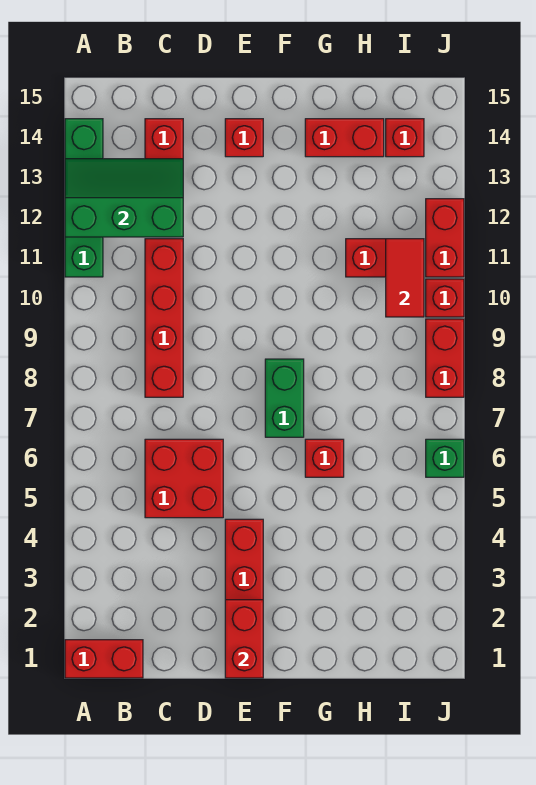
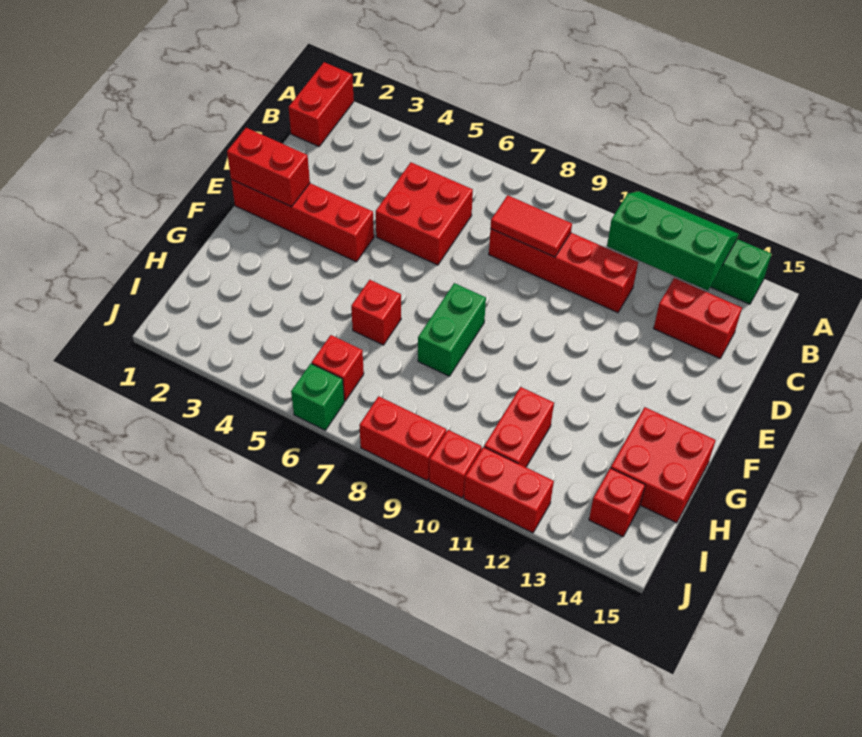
green slope A12:C13 level 2 top 12 -> green slope A11:B13 level 2 top B
red brick E14 level 1 -> red brick I6 level 1
green brick F7:F8 level 1 -> green brick F8:G8 level 1
red brick G14:H14 level 1 -> red brick G14:H15 level 1
red tile I10:I11 level 2 -> red tile C8:C9 level 2

